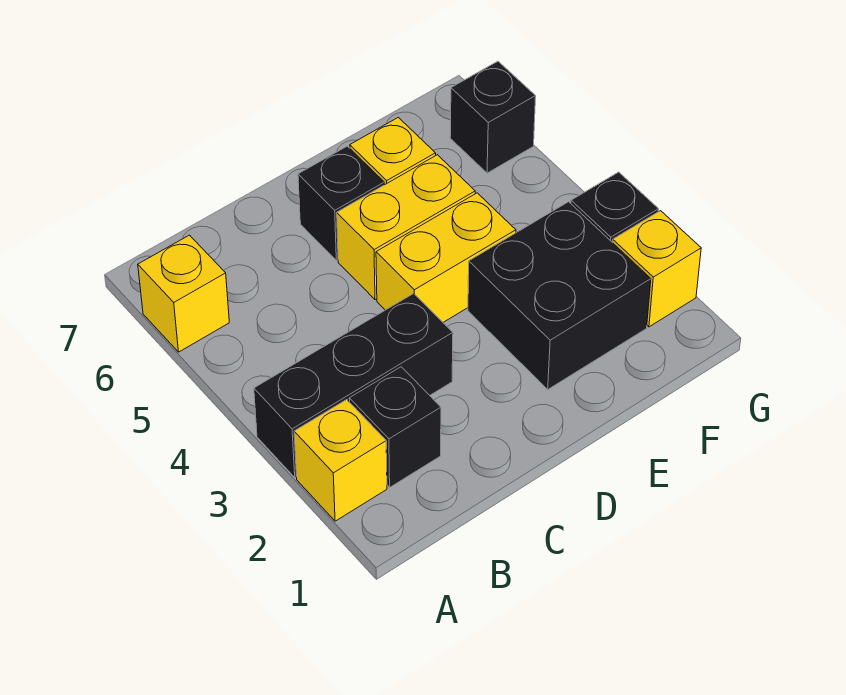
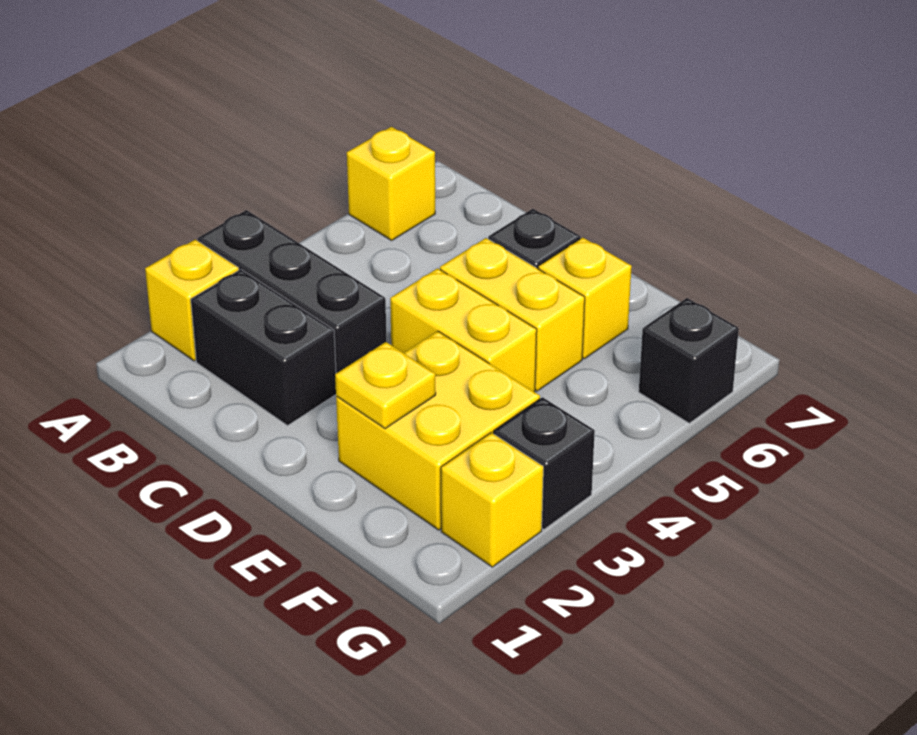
black brick B2 level 1 -> black brick B2:C2 level 1
black brick E2:F3 level 1 -> yellow brick E2:F3 level 1
none -> yellow plate E2 level 2

